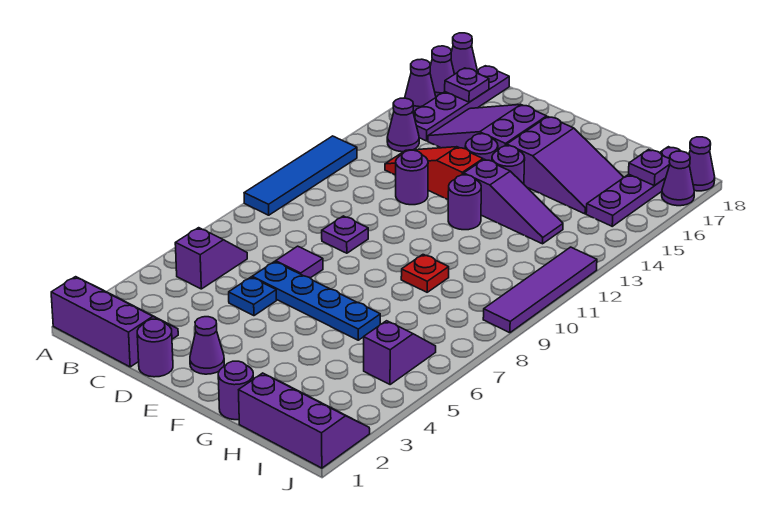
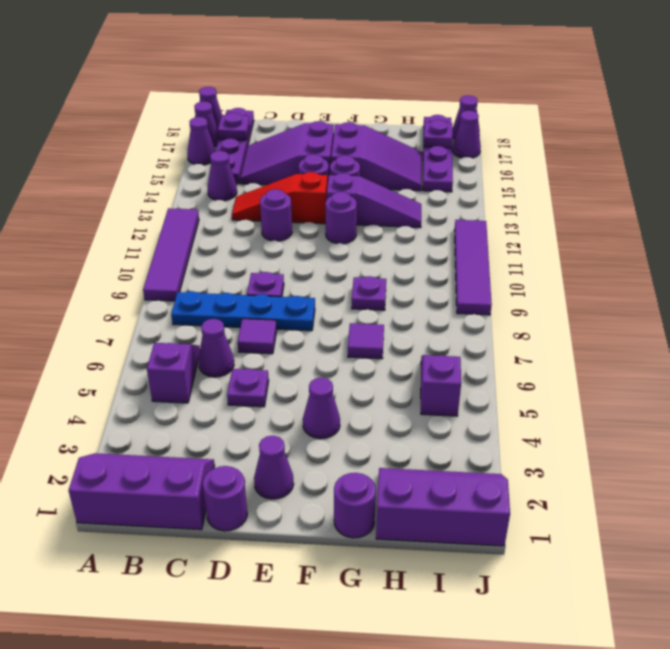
blue tile A9:A12 level 1 -> purple tile A9:A12 level 1
none -> purple cone C6 level 1
blue plate D5 level 1 -> purple plate D5 level 1
blue plate D6:G6 level 1 -> blue plate B8:E8 level 1
none -> purple cone F4 level 1
none -> purple tile G7 level 1
red plate G9 level 1 -> purple plate G9 level 1

